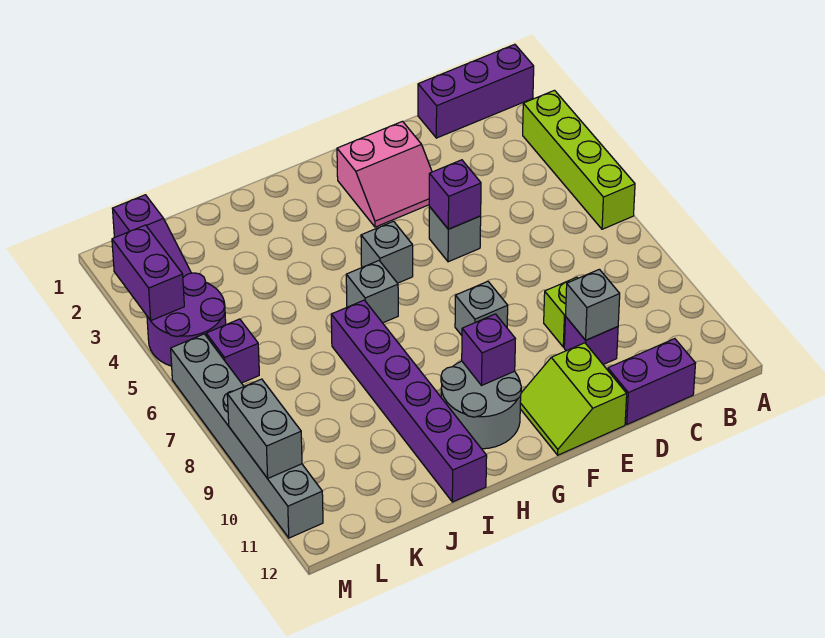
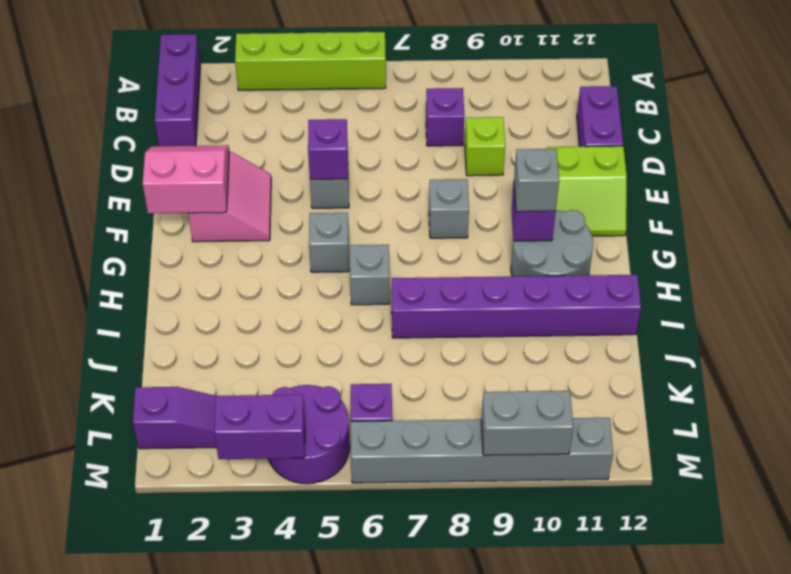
purple brick D10 level 1 -> purple brick C8 level 1
grey brick D10 level 2 -> grey brick G10 level 3
none -> pink slope E1:F2 level 2 top F

